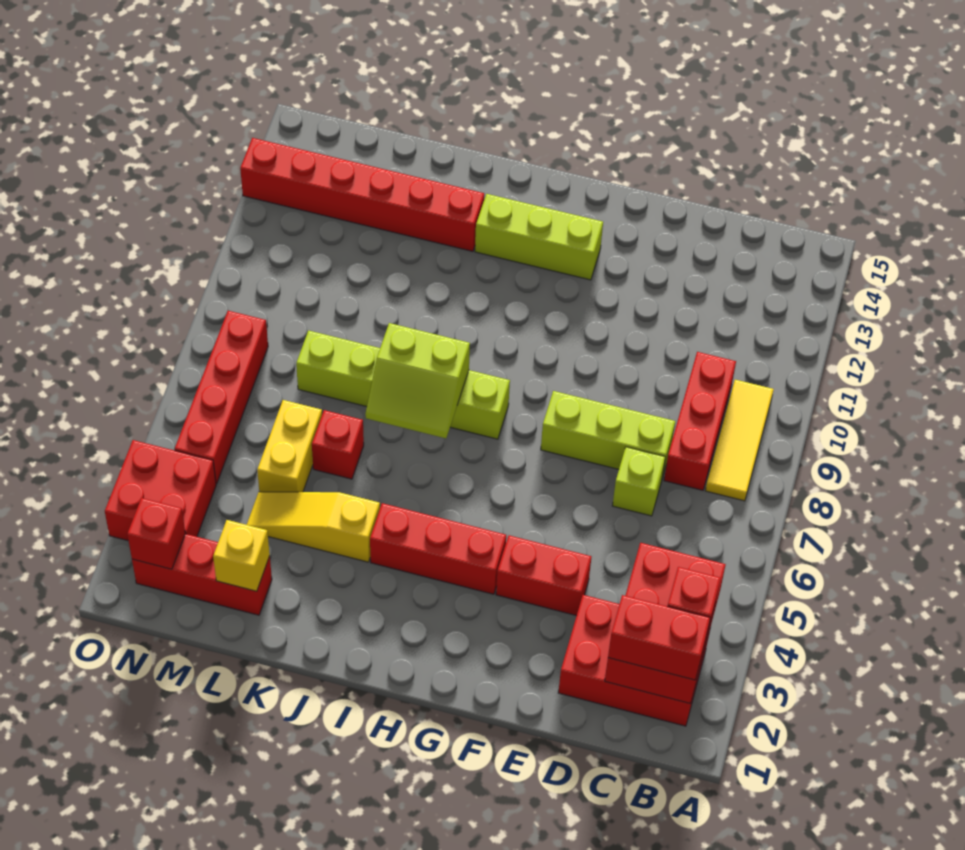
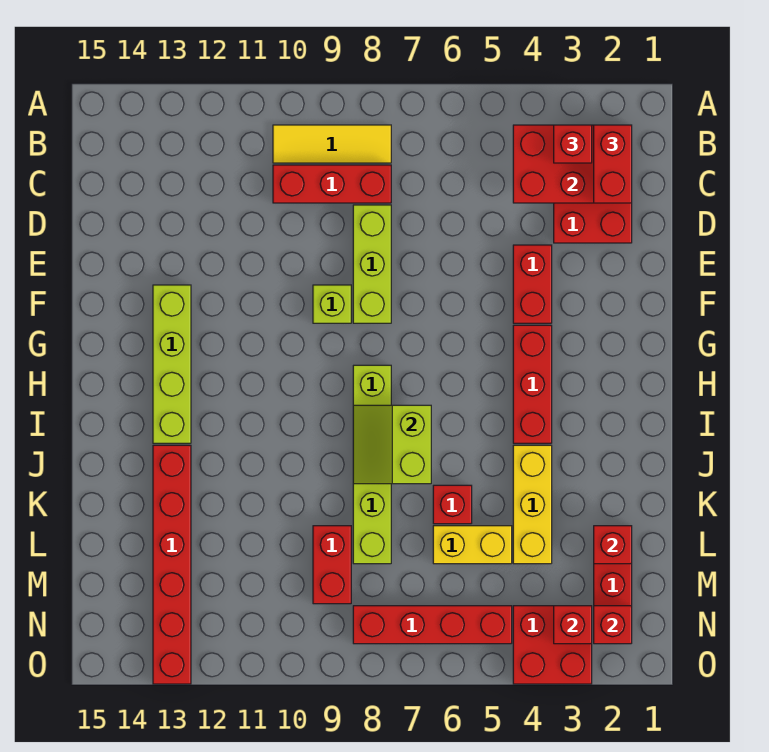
lime brick D7 level 1 -> lime brick F9 level 1
lime brick G13:I13 level 1 -> lime brick F13:I13 level 1
lime slope I7:J8 level 2 top 8 -> lime slope I7:J8 level 2 top 7
yellow slope J4:L4 level 1 top J -> yellow brick J4:L4 level 1
yellow brick L2 level 2 -> red brick L2 level 2
none -> red brick L9:M9 level 1
none -> red brick N3 level 2

